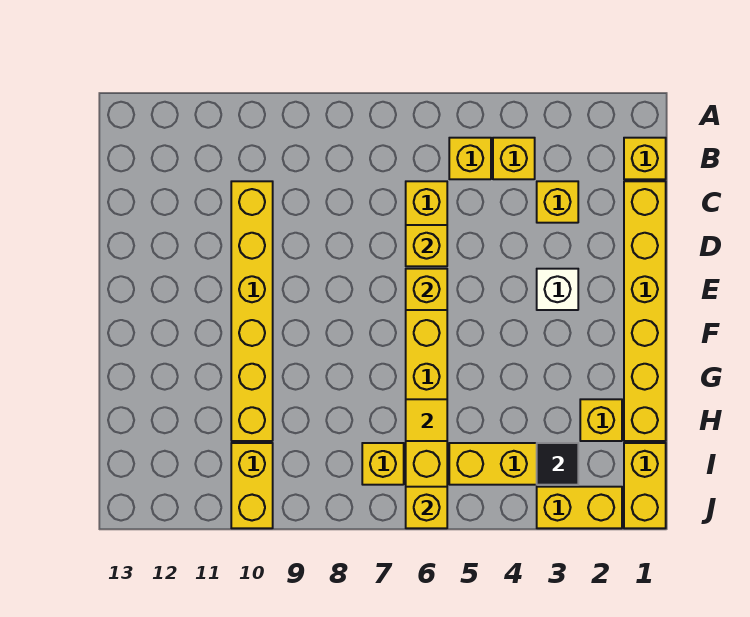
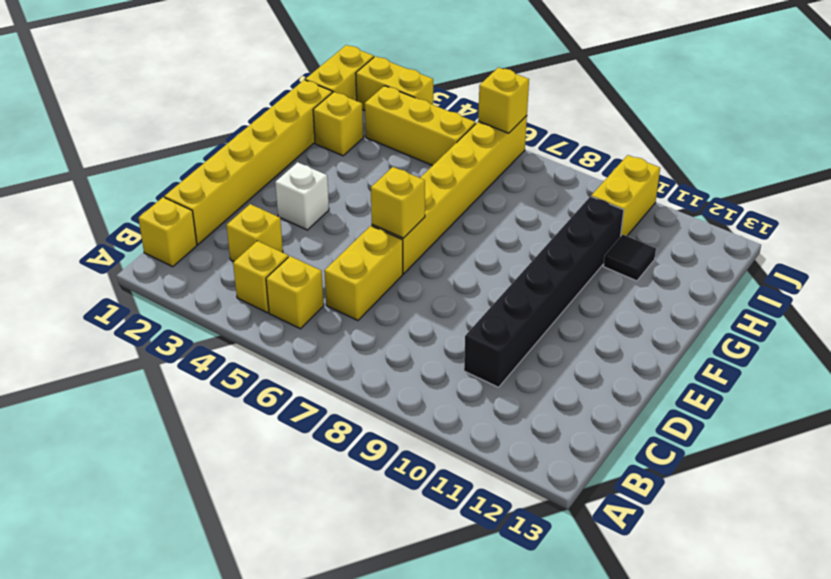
yellow brick C10:H10 level 1 -> black brick C10:H10 level 1
yellow brick D6 level 2 -> none
yellow tile H6 level 2 -> none
black tile I3 level 2 -> black tile H11 level 1
yellow brick I7 level 1 -> none

